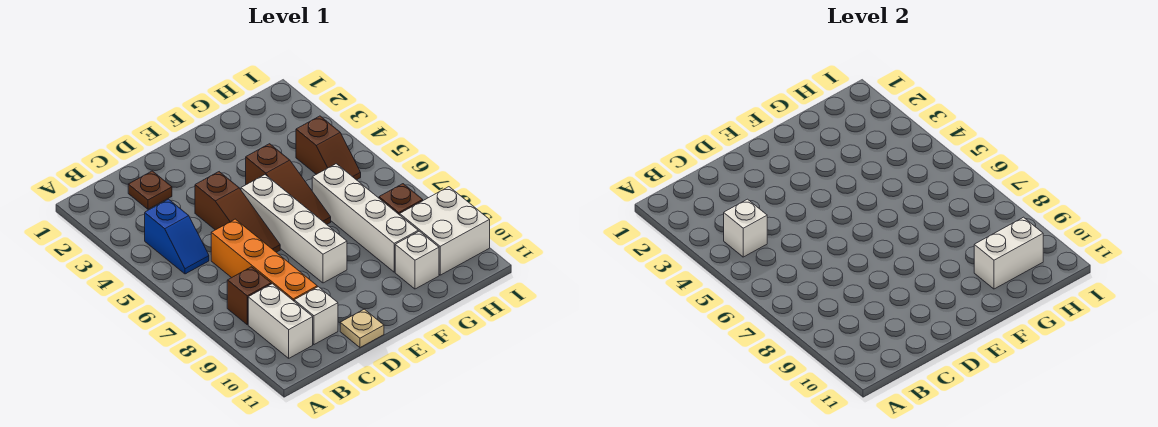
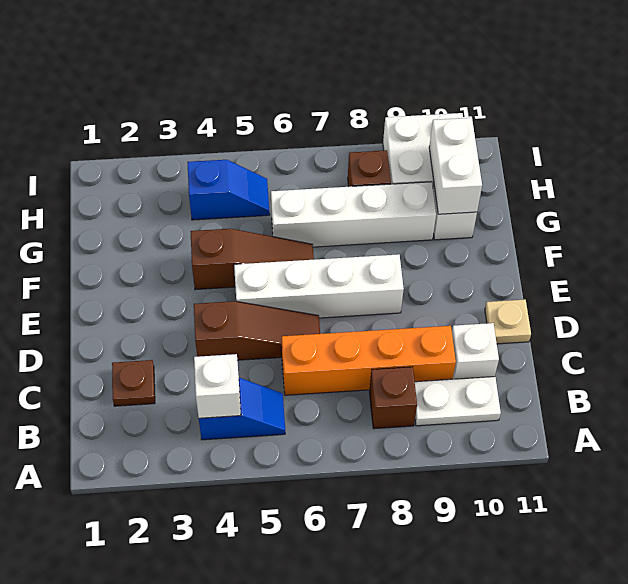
white brick B9:B10 level 1 -> white plate B9:B10 level 1
brown slope H4:H5 level 1 top 4 -> blue slope H4:H5 level 1 top 4

